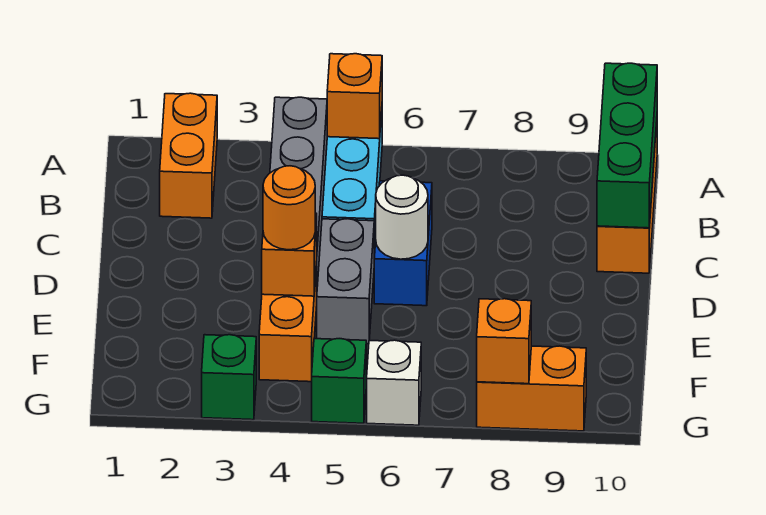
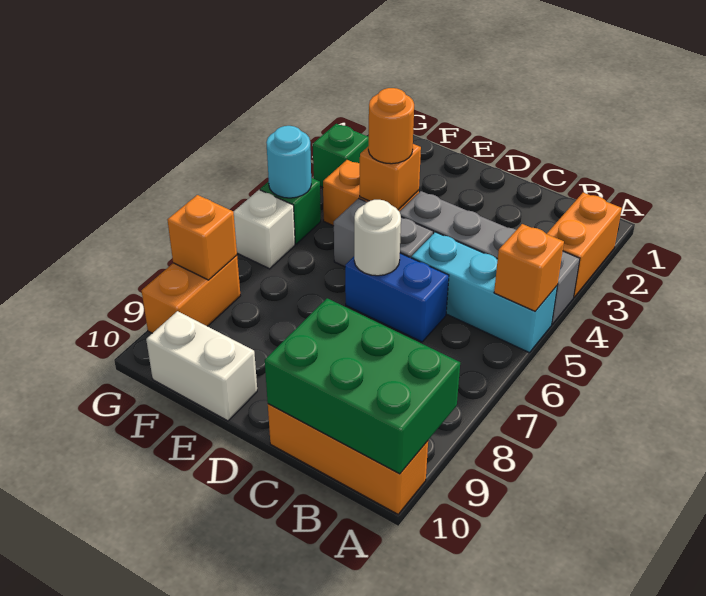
orange brick A2:B2 level 1 -> orange brick A2:A3 level 1
green brick A10:C10 level 2 -> green brick A9:C10 level 2
none -> white brick E10:F10 level 1
none -> cyan round brick G5 level 2

